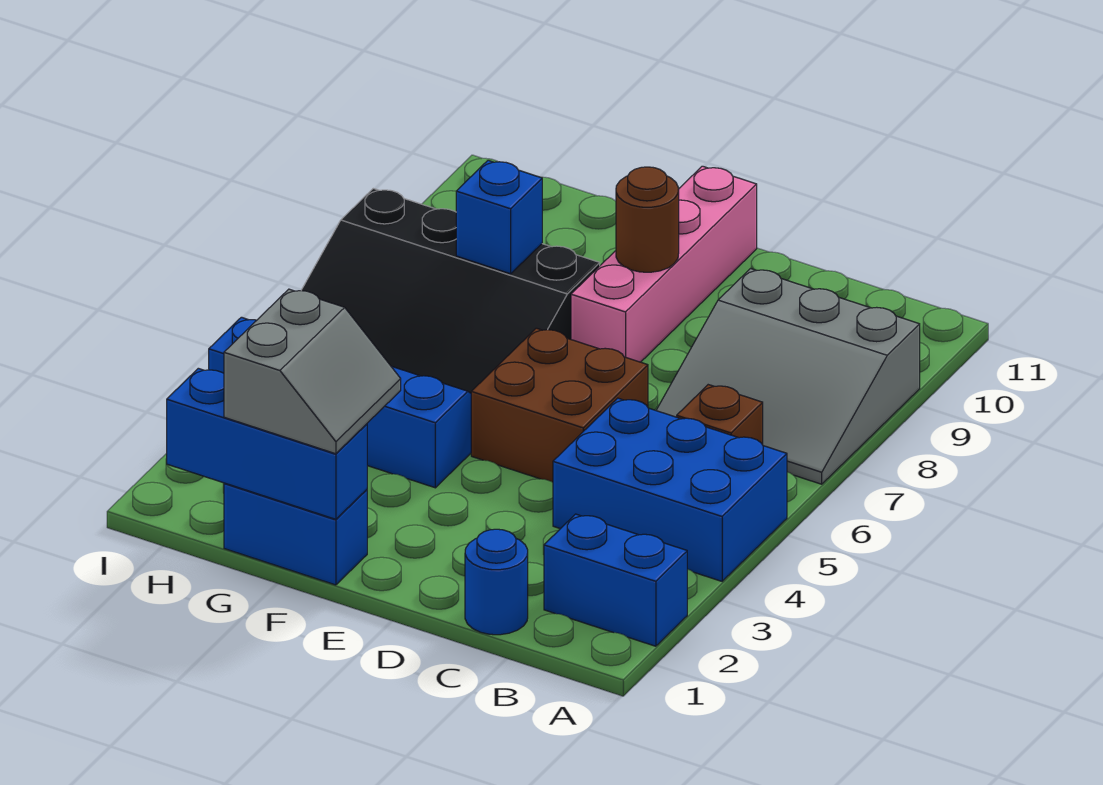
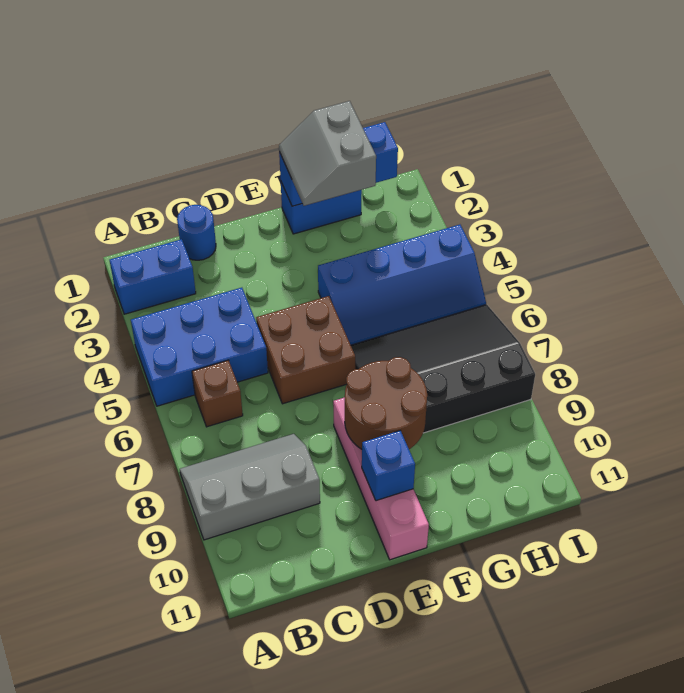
grey slope A7:C9 level 1 top 9 -> grey slope A8:C9 level 1 top 9
brown round brick E9 level 2 -> brown round brick E8:F9 level 2
blue brick G8 level 2 -> blue brick E10 level 2

